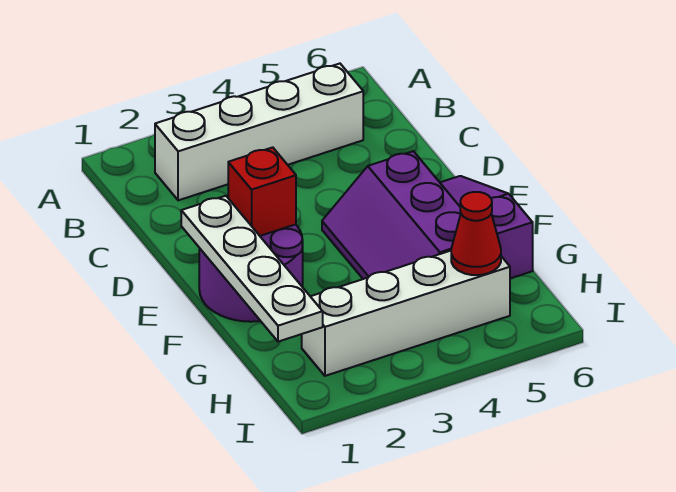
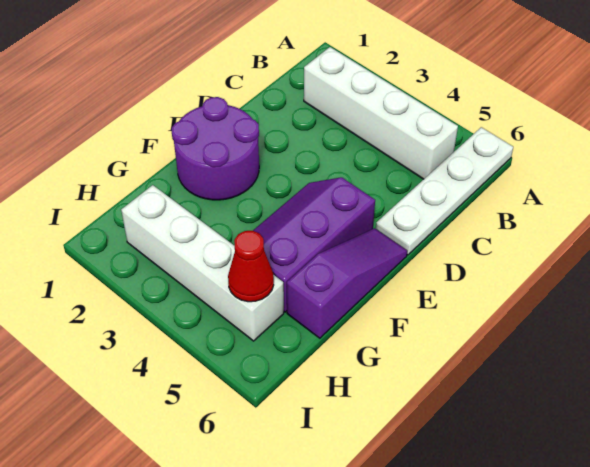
white plate E1:H1 level 2 -> white plate A6:D6 level 1
red brick E2 level 2 -> none

